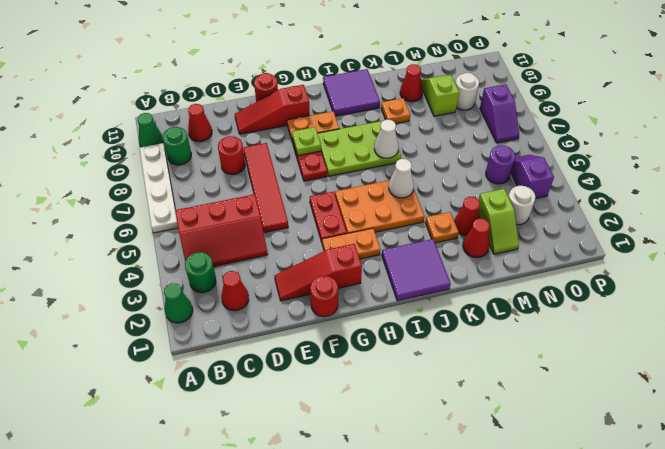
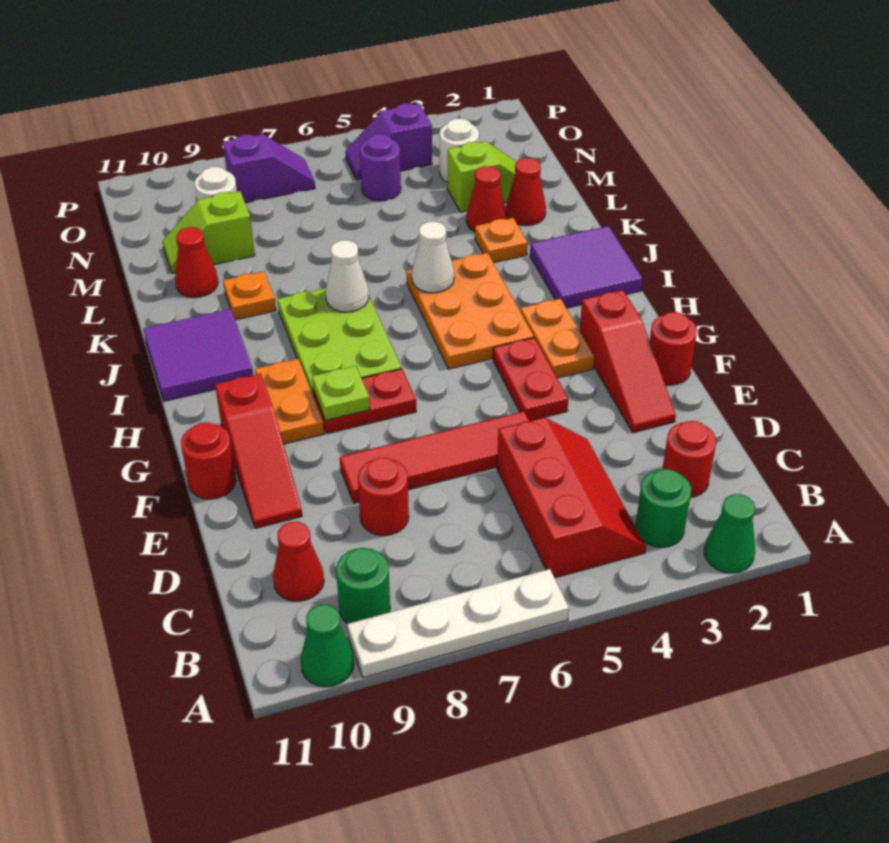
red cone C2 level 1 -> red round brick C2 level 1
red plate G4:G5 level 1 -> red plate F4:G4 level 1

